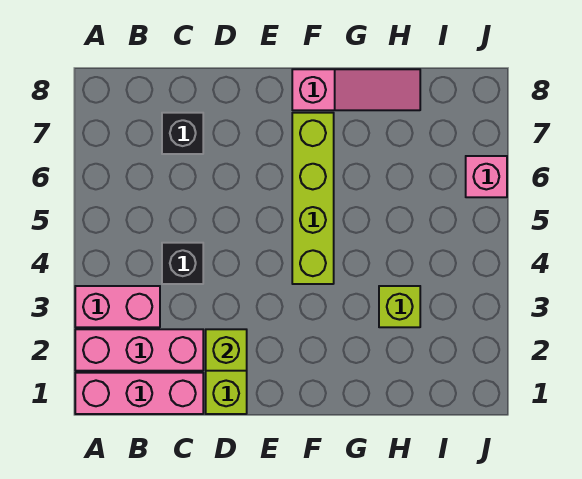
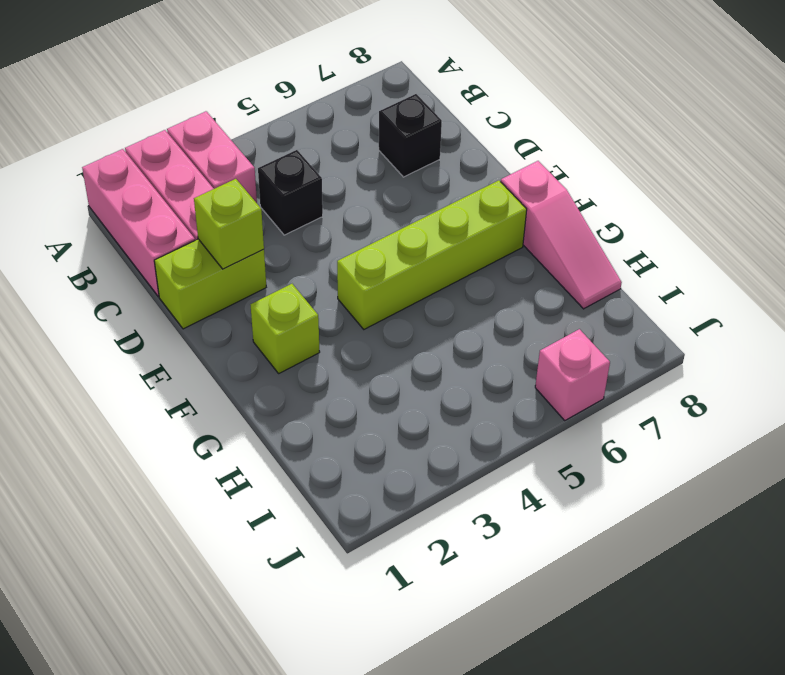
lime brick H3 level 1 -> lime brick F2 level 1

